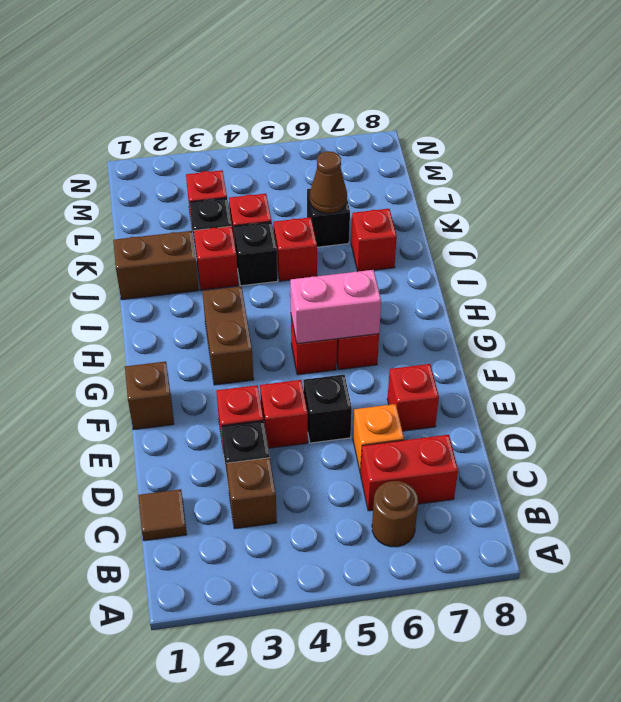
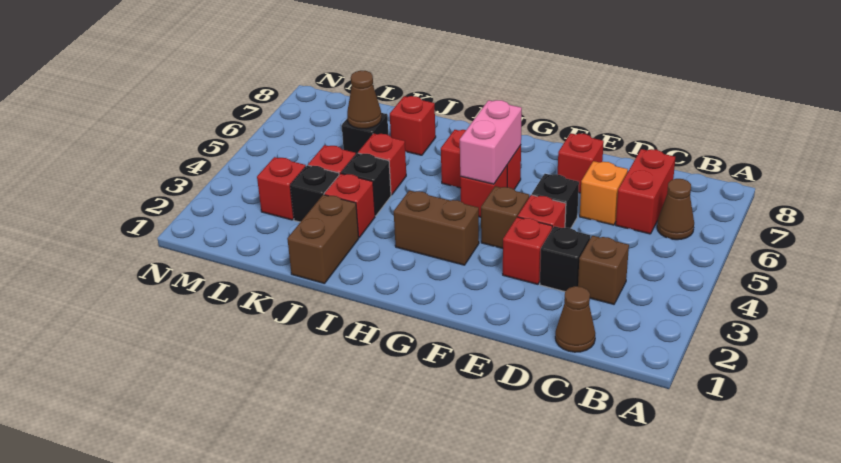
brown round brick B6 level 1 -> brown cone B6 level 1
brown tile C1 level 1 -> brown cone C1 level 1
brown brick F1 level 1 -> brown brick F4 level 1

